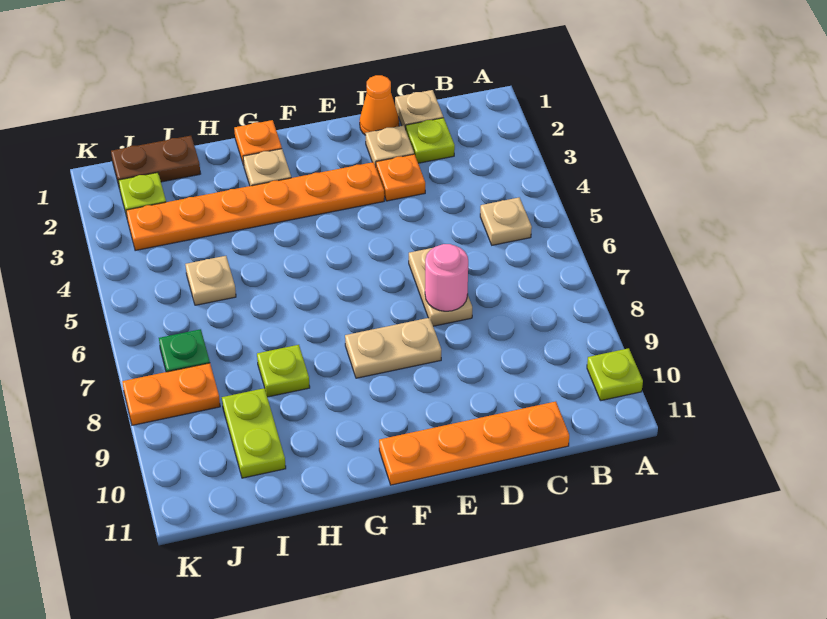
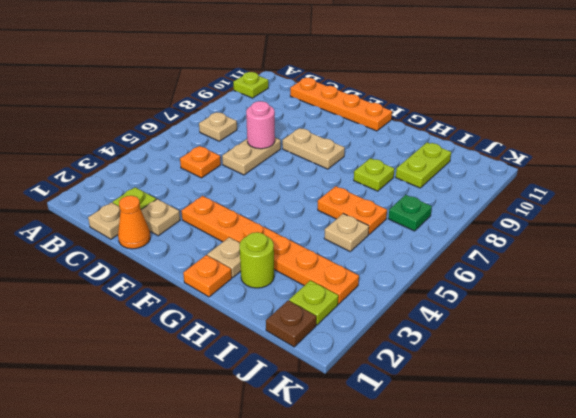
tan plate B5 level 1 -> tan plate B7 level 1
orange plate D3 level 1 -> orange plate C5 level 1
none -> lime round brick H2 level 1
brown plate I1:J1 level 1 -> brown plate J1 level 1
orange plate J8:K8 level 1 -> orange plate H6:I6 level 1

